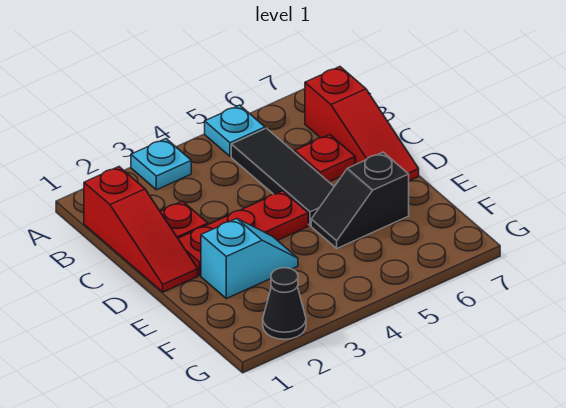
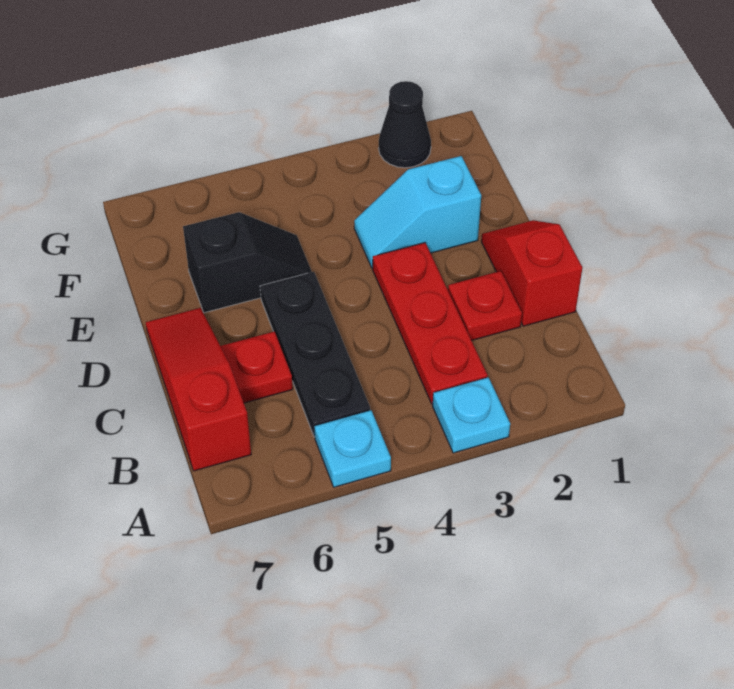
red slope B1:D1 level 1 top B -> red slope C1:D1 level 1 top C
black tile B5:D5 level 1 -> black plate B5:D5 level 1
red plate D2:D4 level 1 -> red plate B3:D3 level 1

